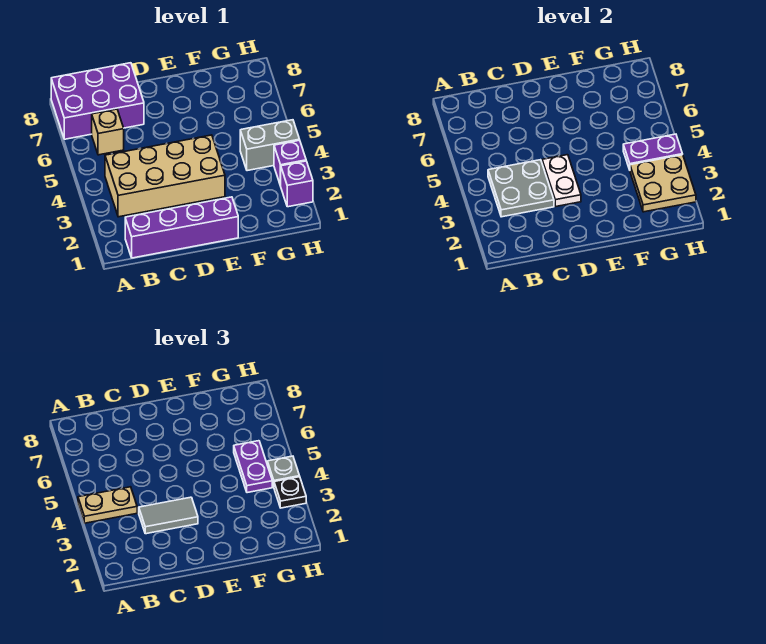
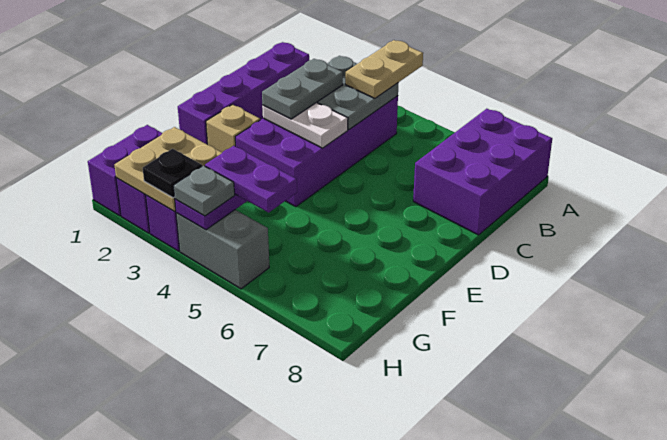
tan brick B3:E4 level 1 -> purple brick B3:E4 level 1
tan brick B6 level 1 -> tan brick E2 level 1
grey tile C3:D3 level 3 -> grey plate C3:D3 level 3
none -> purple brick G1:H1 level 1
grey brick G4:H4 level 1 -> grey brick H4:H5 level 1

